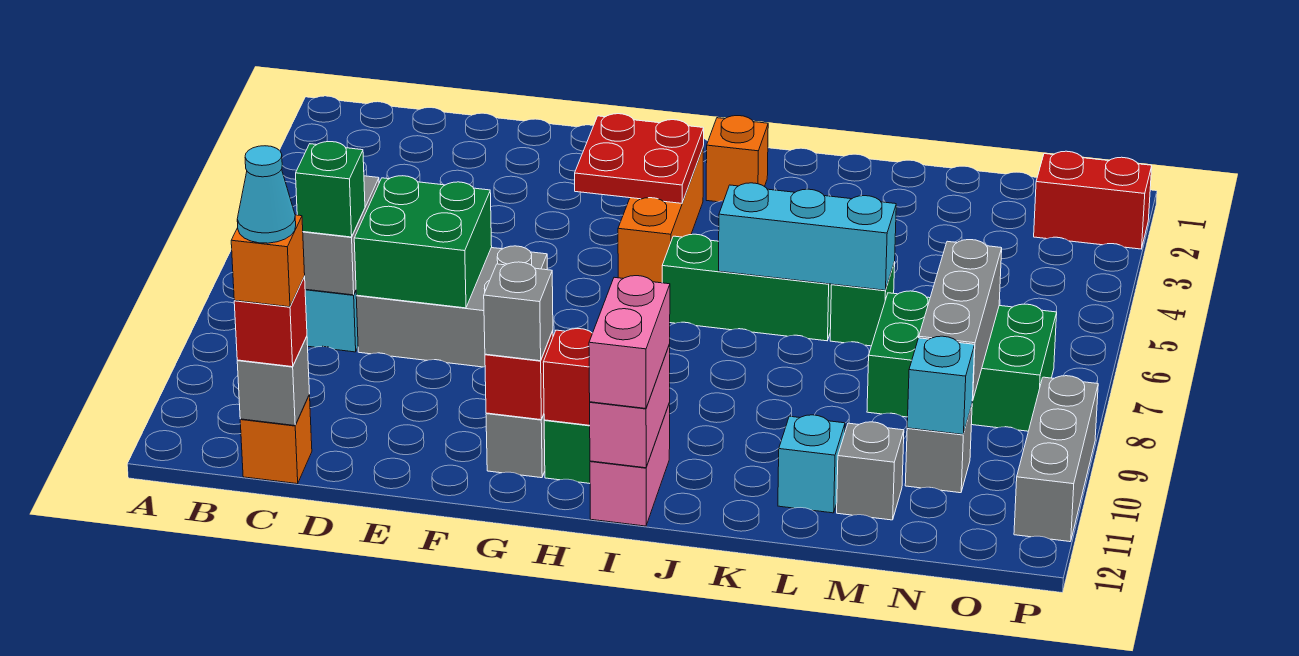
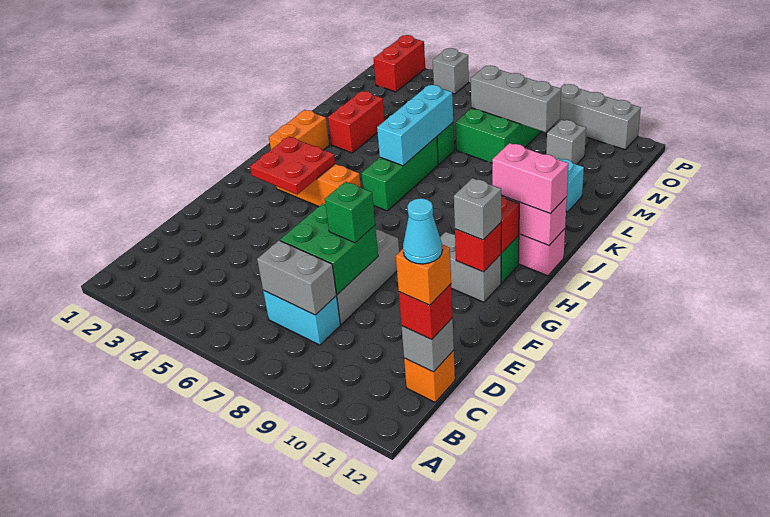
green brick C8 level 3 -> green brick E8 level 3
orange brick I2 level 1 -> orange brick I2:J2 level 1
none -> red brick K3:L3 level 1
grey brick M11 level 1 -> grey brick P4 level 1
cyan brick N10 level 2 -> none

